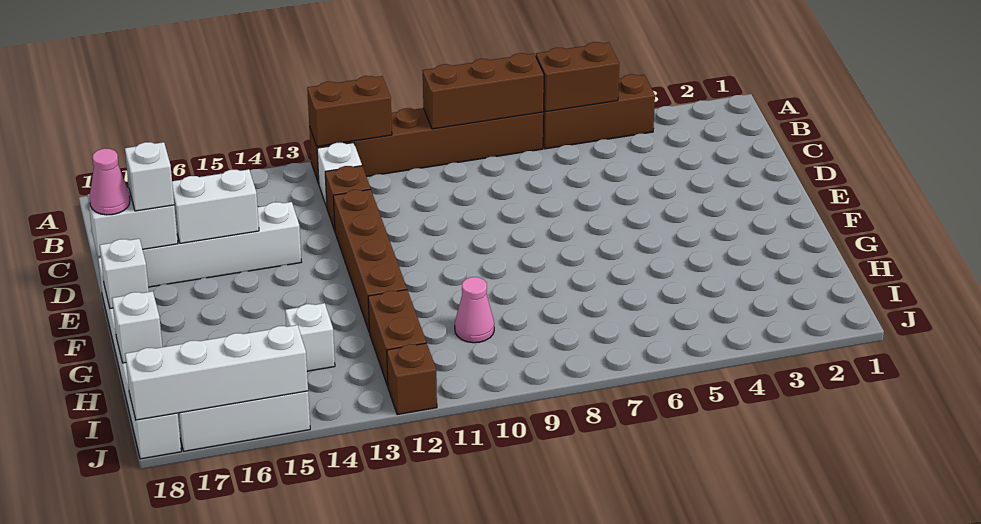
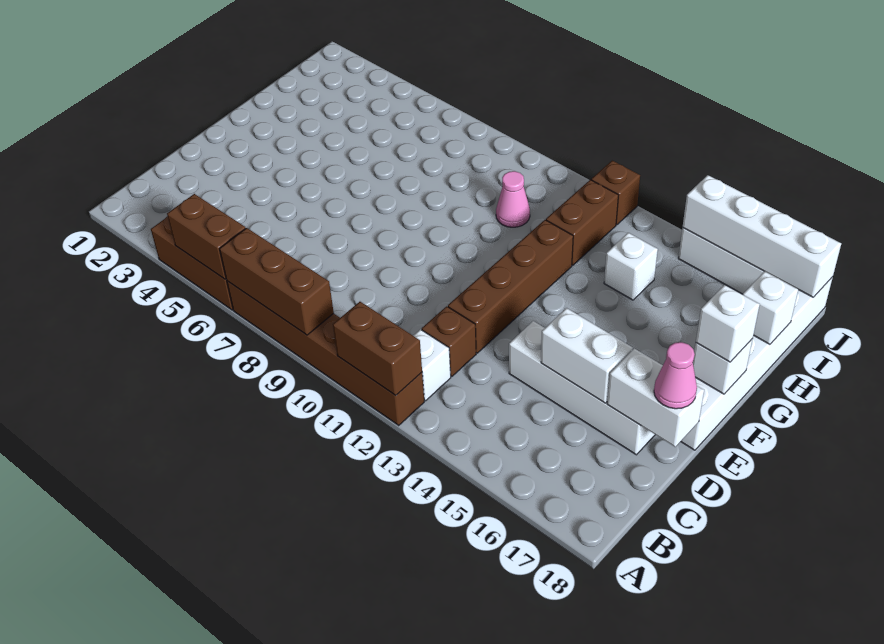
white brick D17 level 3 -> white brick F18 level 3

